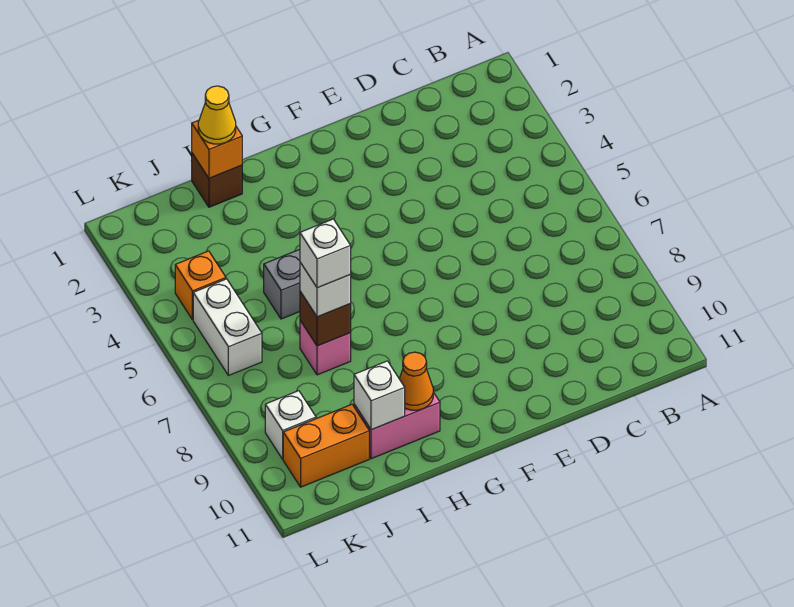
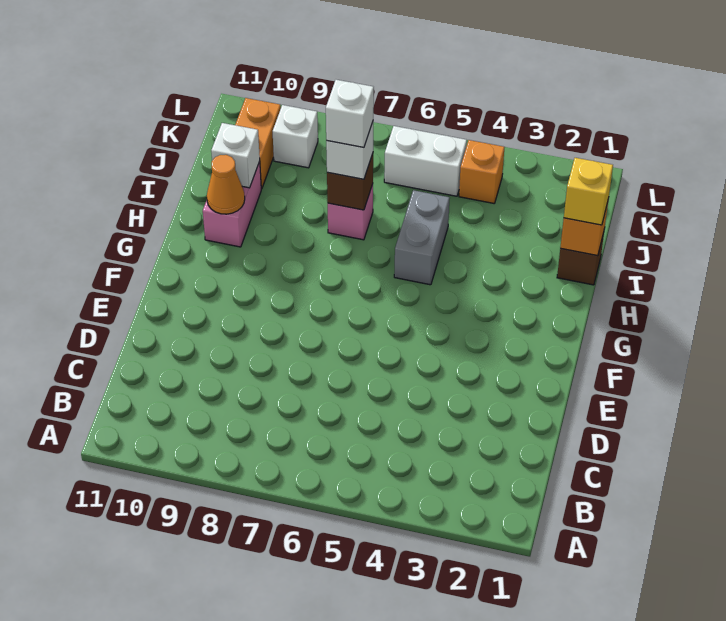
yellow cone I1 level 3 -> yellow brick I1 level 3

